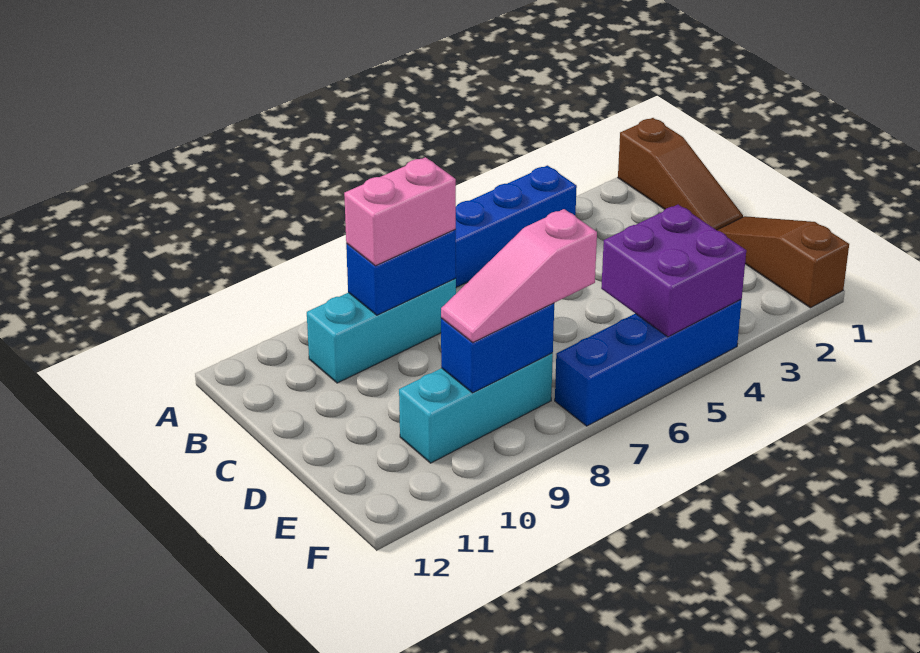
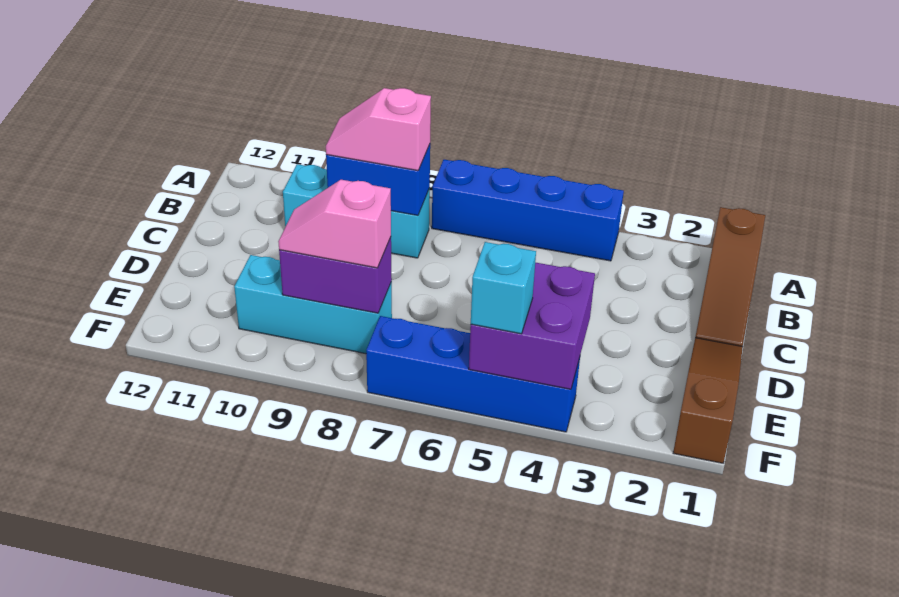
pink brick B8:B9 level 3 -> pink slope B8:B9 level 3 top 8
pink slope E7:E9 level 3 top 7 -> pink slope E8:E9 level 3 top 8
blue brick E8:E9 level 2 -> purple brick E8:E9 level 2
none -> cyan brick F5 level 3

